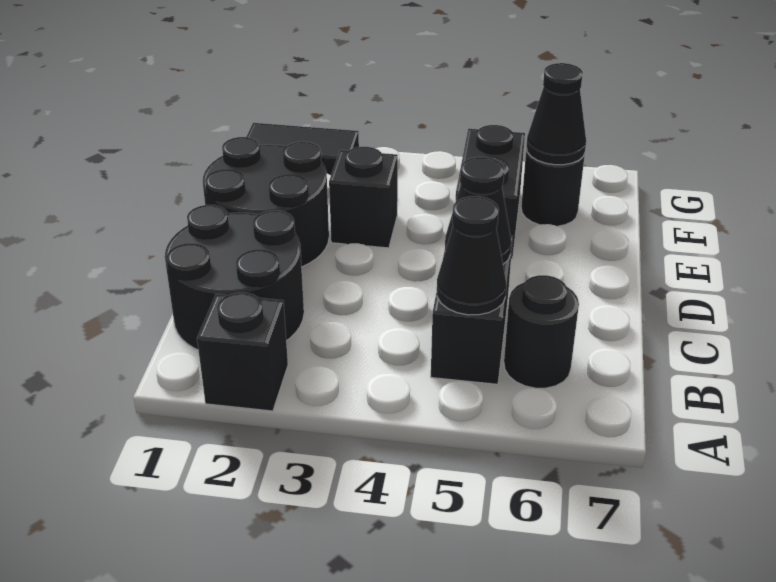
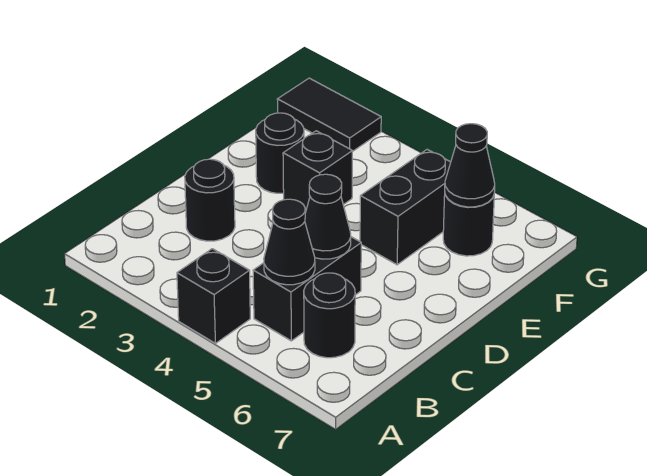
black brick A2 level 1 -> black brick A4 level 1
black round brick B1:C2 level 1 -> black round brick C2 level 1
black round brick D1:E2 level 1 -> black round brick E2 level 1

